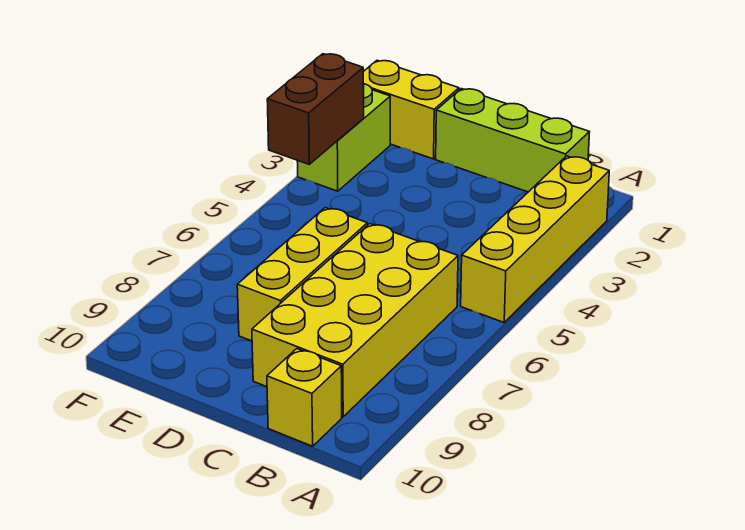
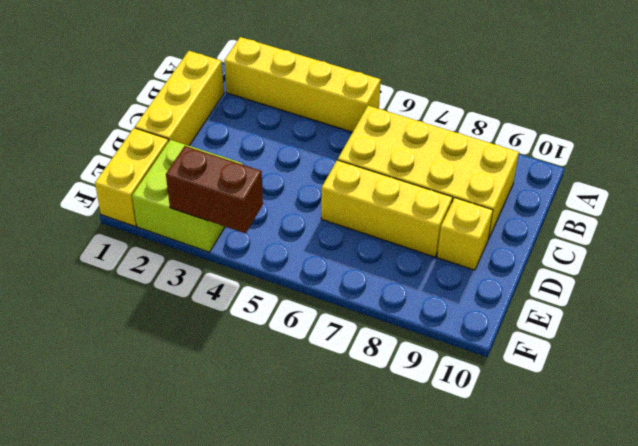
lime brick B1:D1 level 1 -> yellow brick B1:D1 level 1
yellow brick B10 level 1 -> yellow brick D9 level 1
lime brick F2:F3 level 1 -> lime brick E2:F3 level 1

